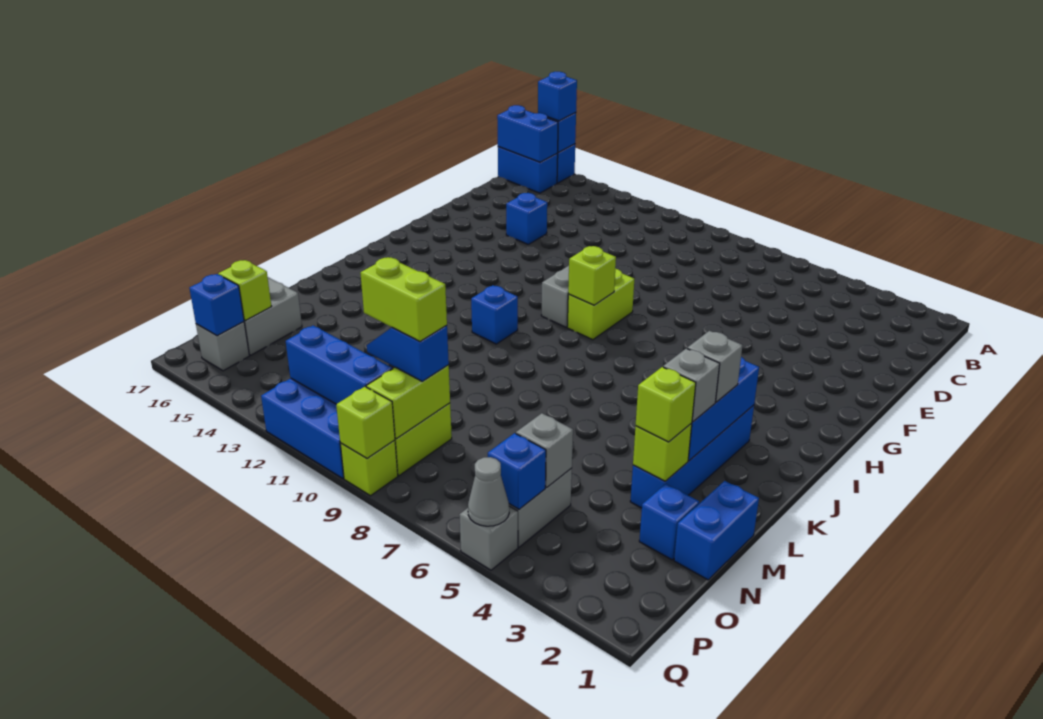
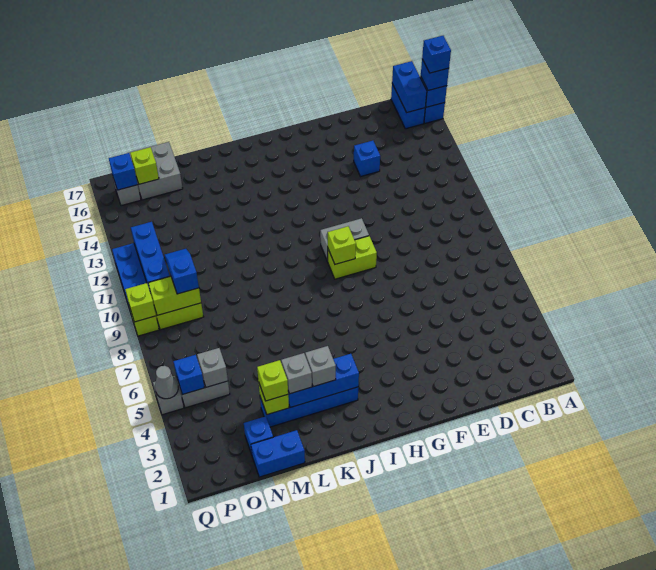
blue brick J11 level 1 -> blue brick A16 level 4
lime brick O9:O10 level 4 -> none

